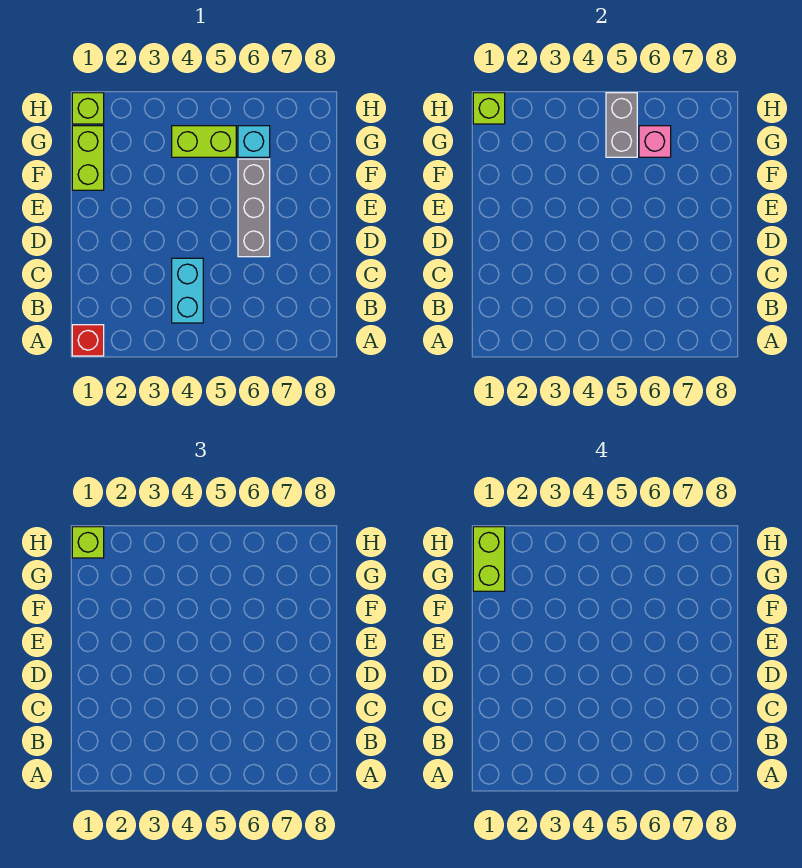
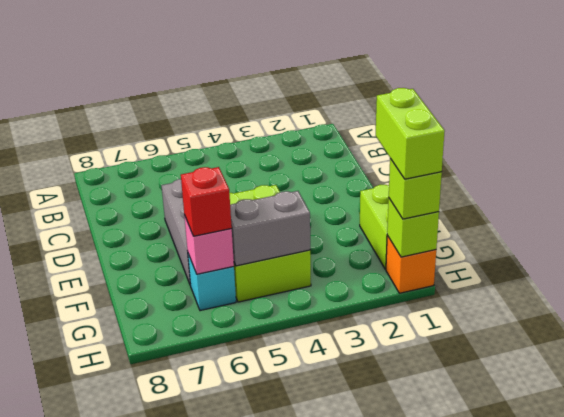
red brick A1 level 1 -> red brick G6 level 3
cyan brick B4:C4 level 1 -> none
lime brick G4:G5 level 1 -> lime brick E4:G5 level 1
grey brick G5:H5 level 2 -> grey brick G4:G5 level 2
lime brick H1 level 1 -> orange brick H1 level 1

